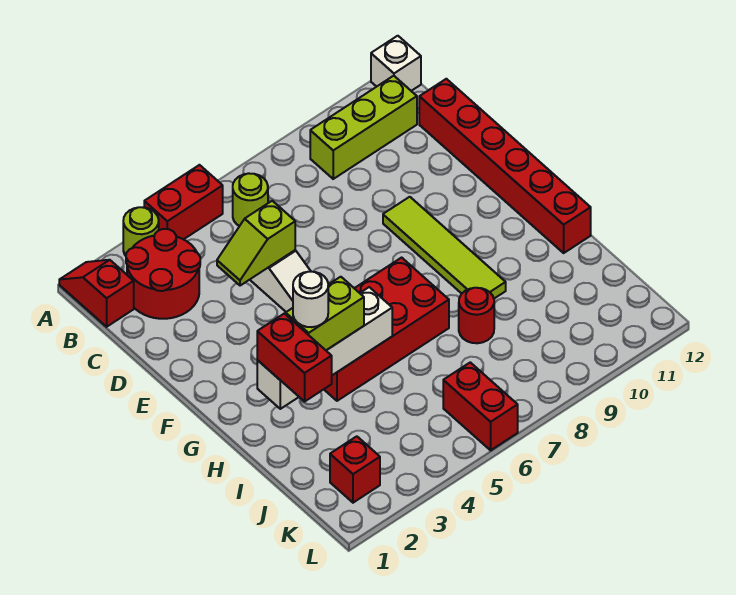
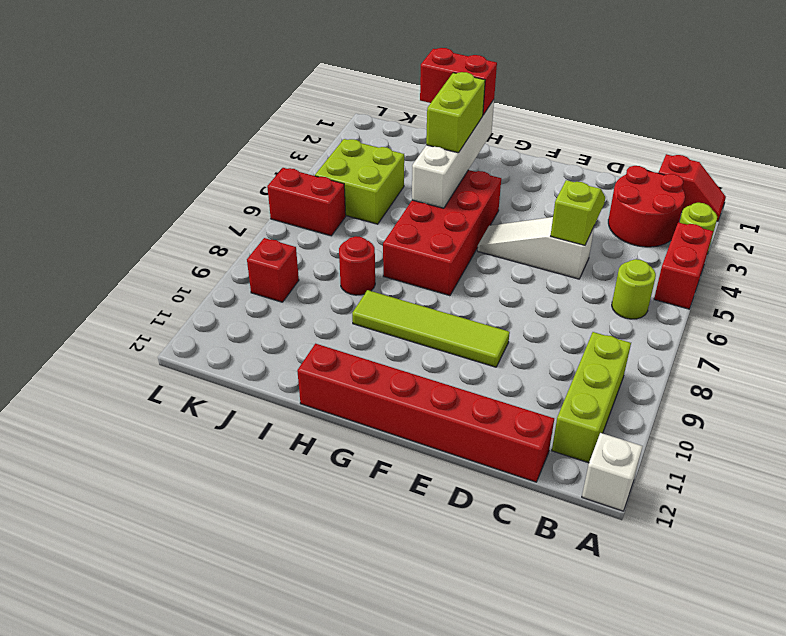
white round brick H3 level 4 -> none
none -> lime brick J4:K5 level 1
red brick K2 level 1 -> red brick K9 level 1

